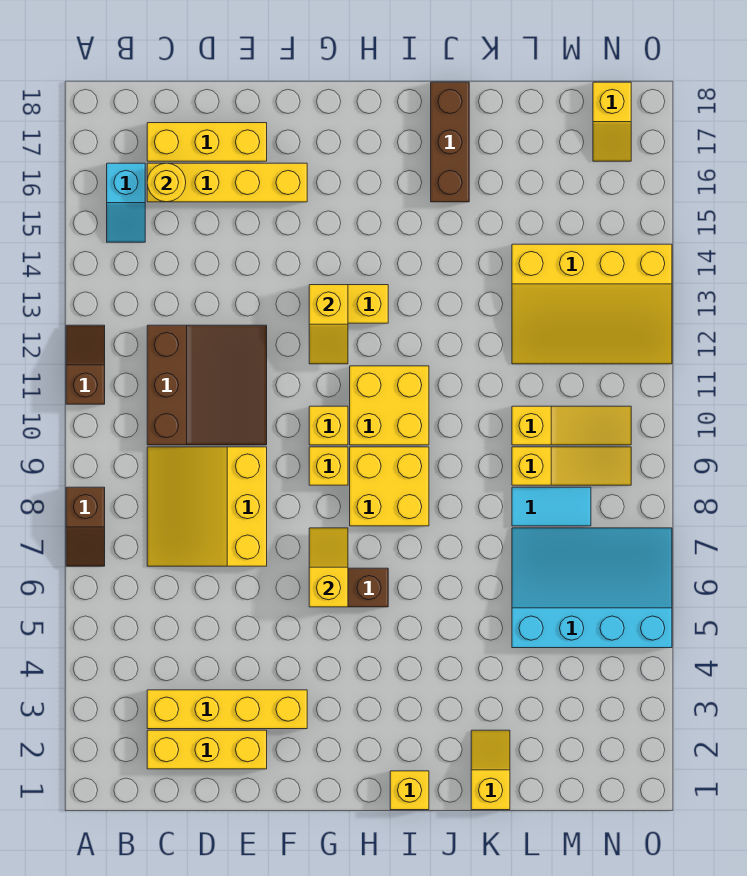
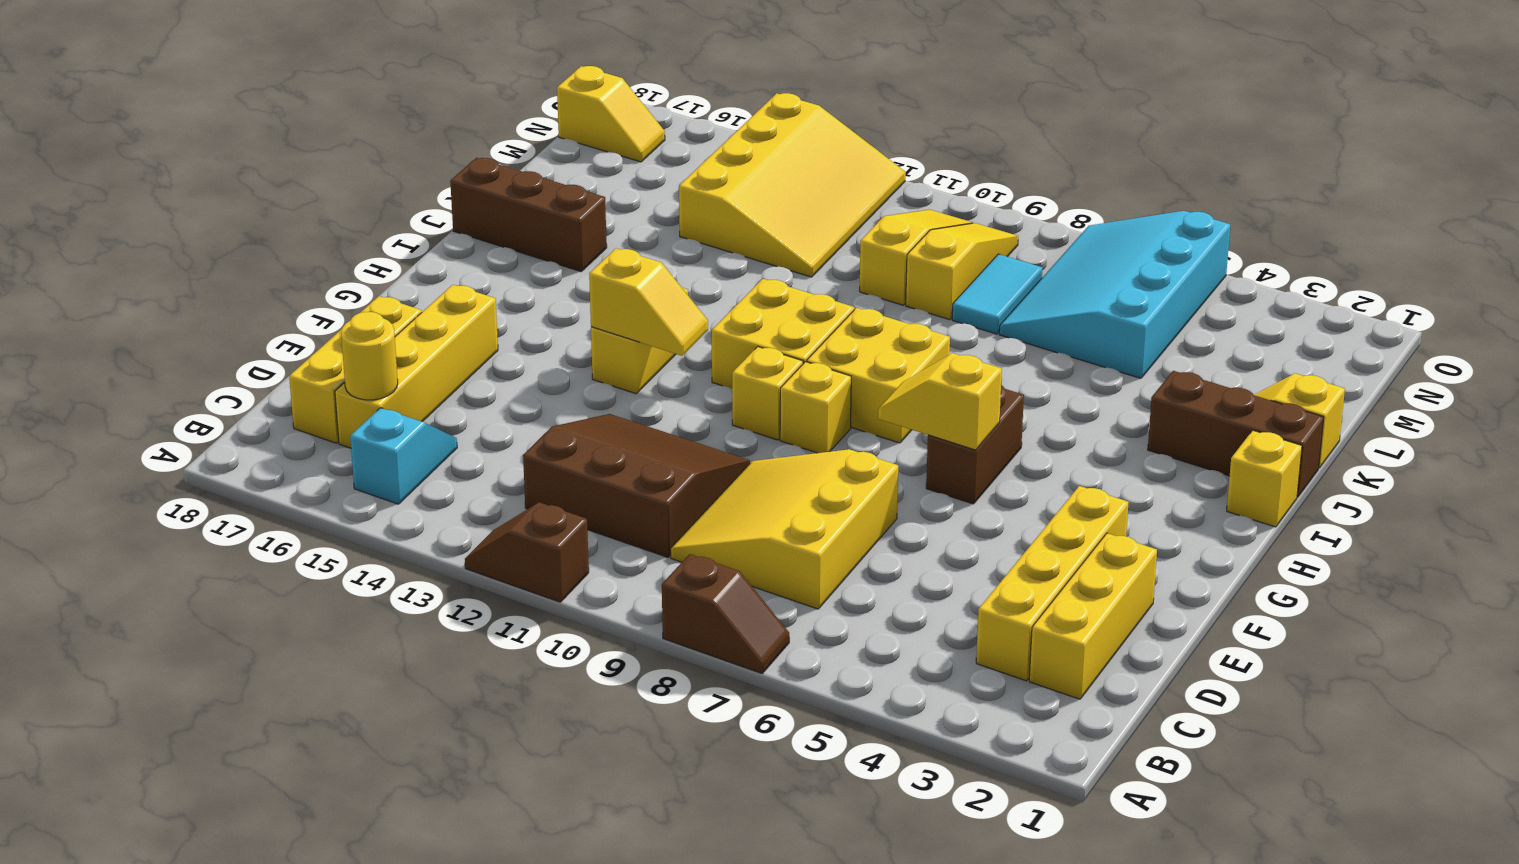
cyan slope B15:B16 level 1 top 16 -> cyan slope B15:C15 level 1 top B
yellow slope C7:E9 level 1 top E -> yellow slope C7:E9 level 1 top 7
none -> brown brick J1:J3 level 1

